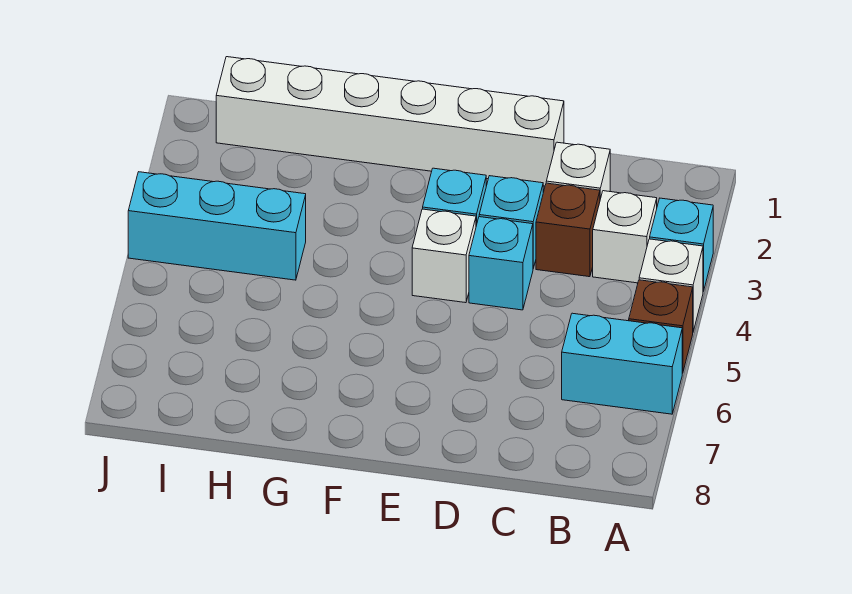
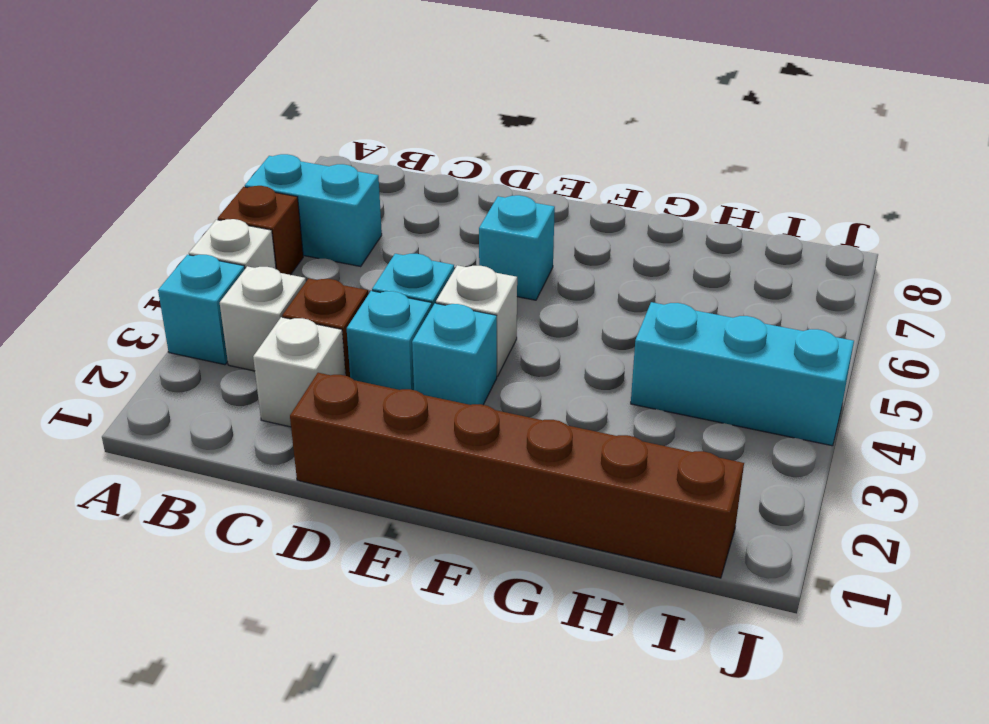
white brick D1:I1 level 1 -> brown brick D1:I1 level 1
none -> cyan brick E6 level 1

